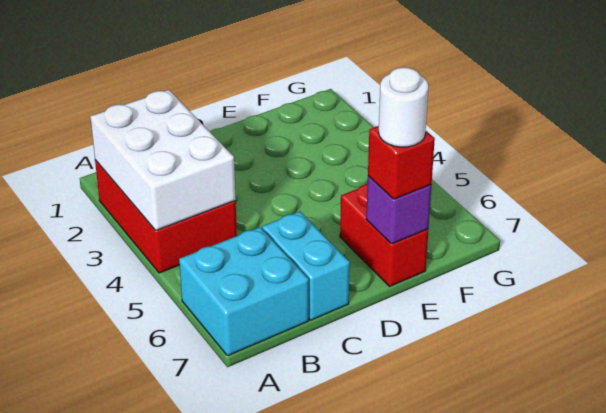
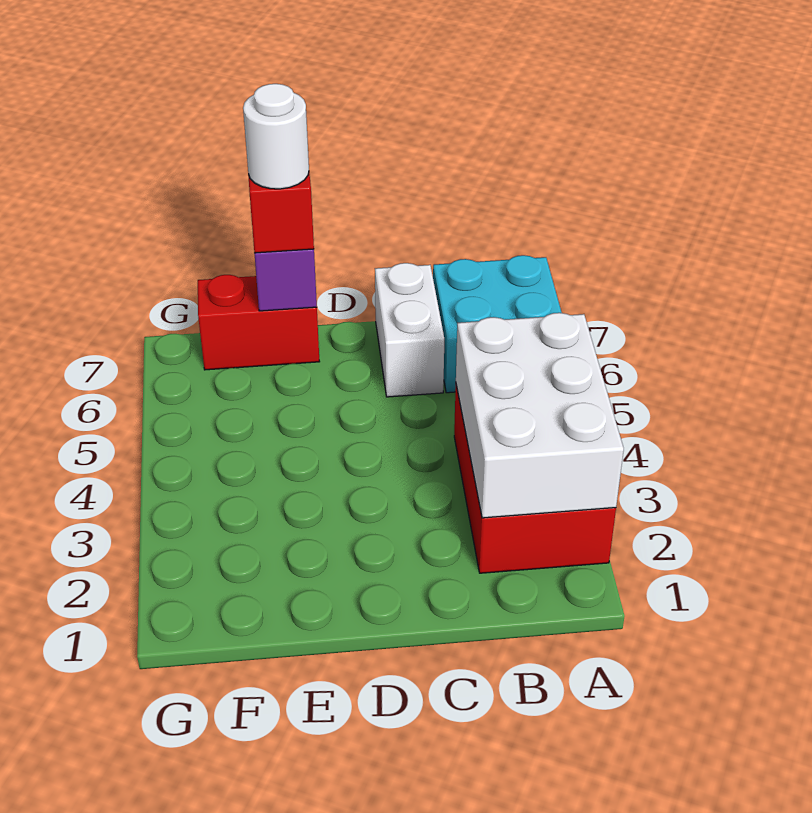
cyan brick C6:C7 level 1 -> white brick C6:C7 level 1
red brick E6:E7 level 1 -> red brick E7:F7 level 1

